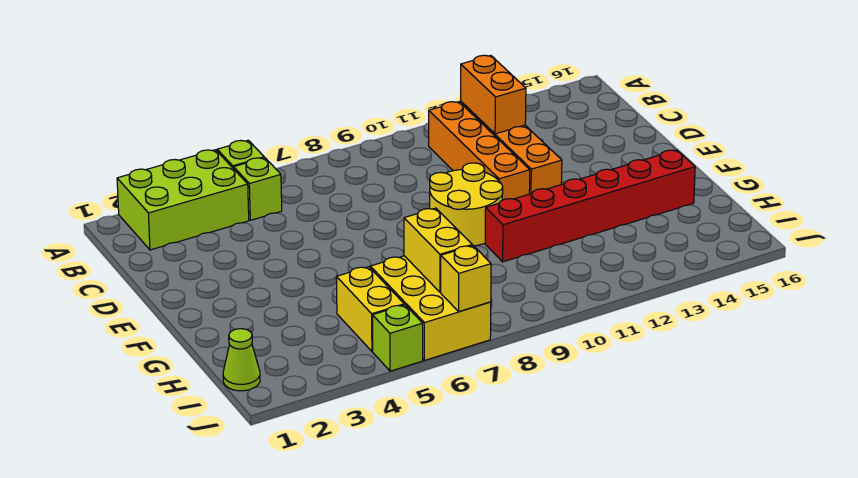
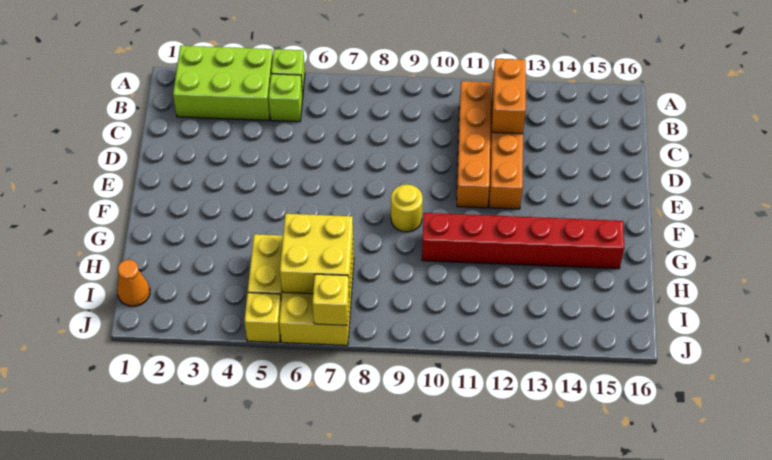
yellow round brick E9:F10 level 1 -> yellow round brick F9 level 1
yellow brick H7:I7 level 2 -> yellow brick H6:I7 level 2
lime cone I1 level 1 -> orange cone I1 level 1
lime brick J5 level 1 -> yellow brick J5 level 1

